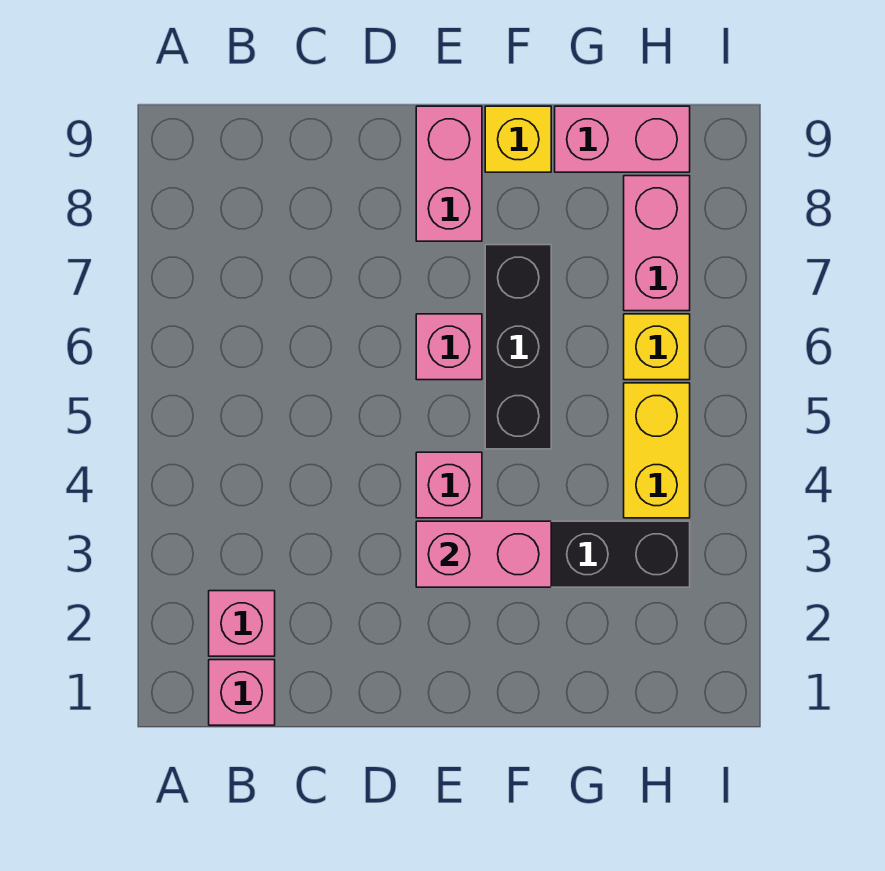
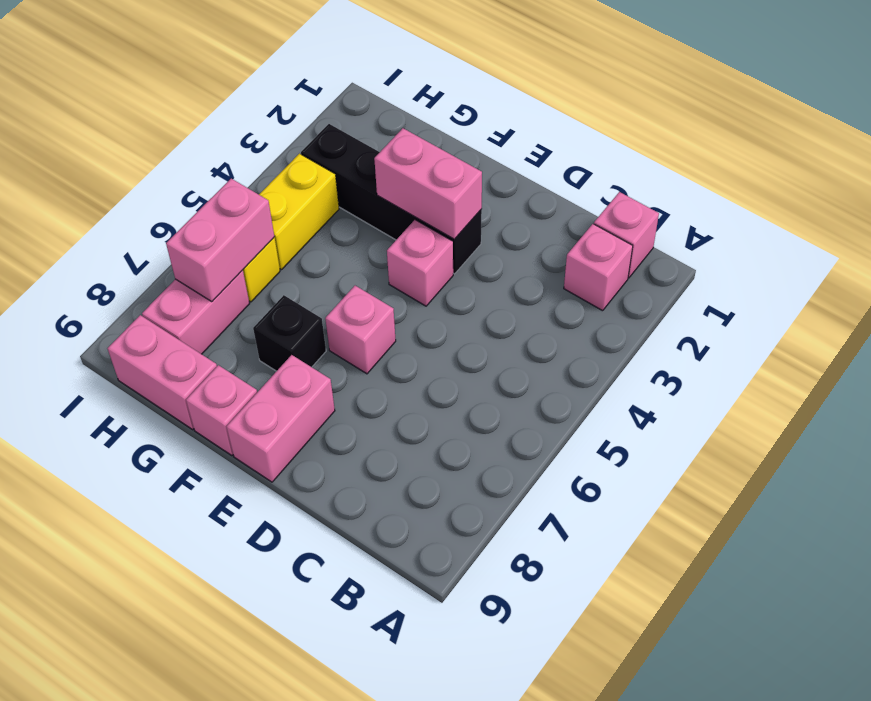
black brick F5:F7 level 1 -> black brick F7 level 1
yellow brick F9 level 1 -> pink brick F9 level 1
none -> pink brick H6:H7 level 2

